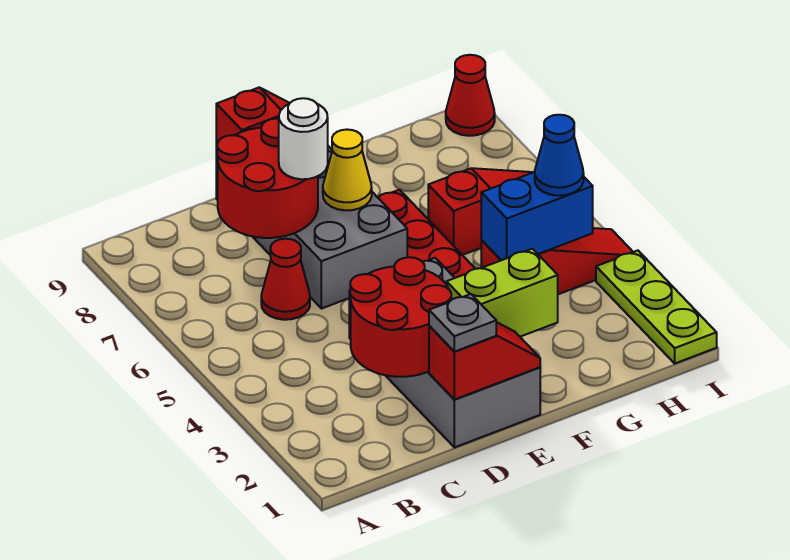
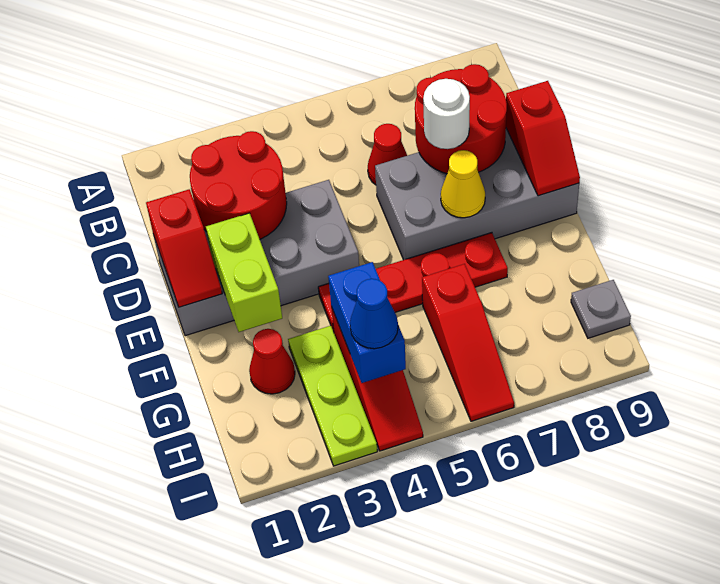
grey plate D1 level 3 -> grey plate H9 level 1
lime plate I1:I3 level 1 -> lime plate G3:I3 level 1
red cone I9 level 1 -> red cone G2 level 1

